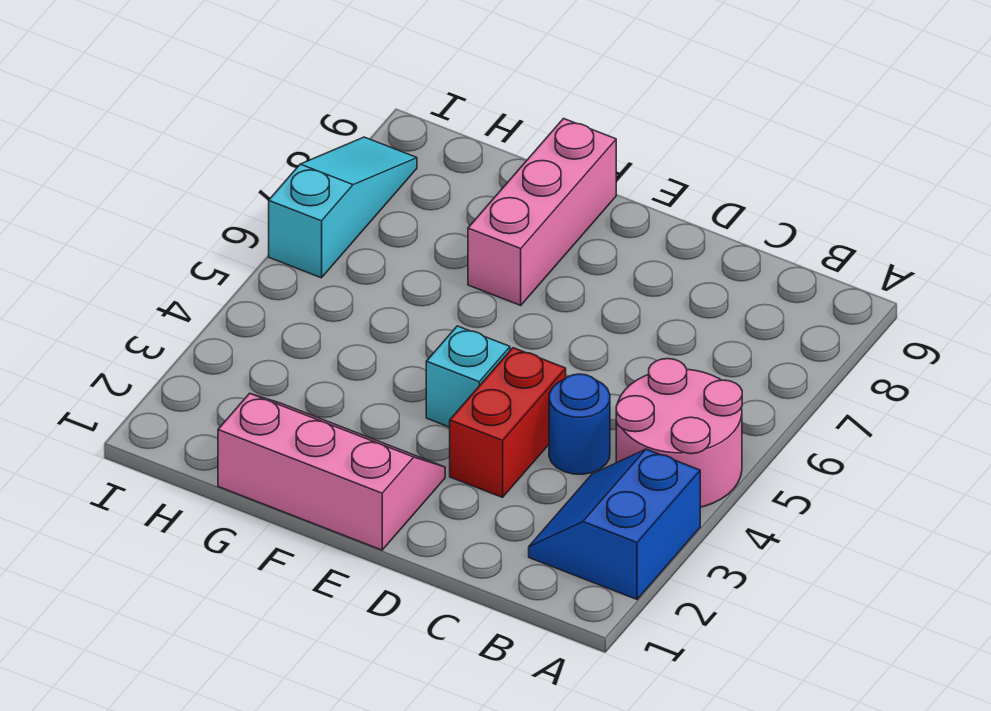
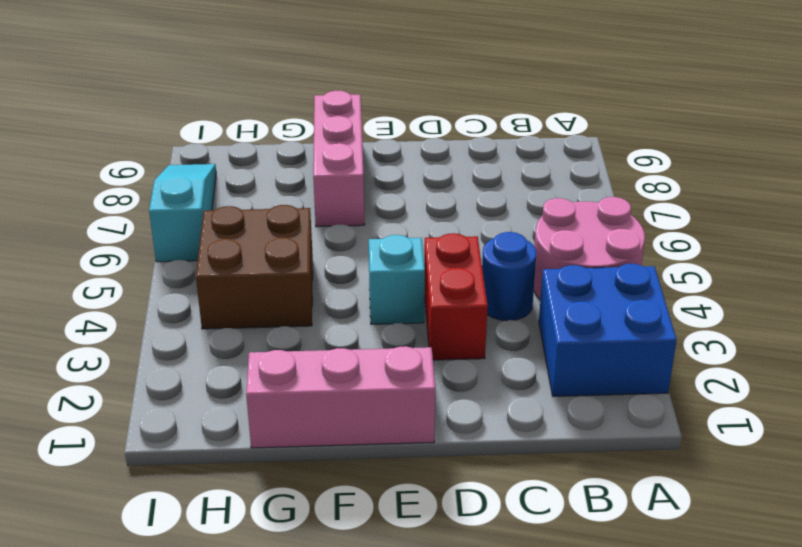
blue slope A2:B3 level 1 top A -> blue brick A2:B3 level 1
none -> brown brick G4:H5 level 1

